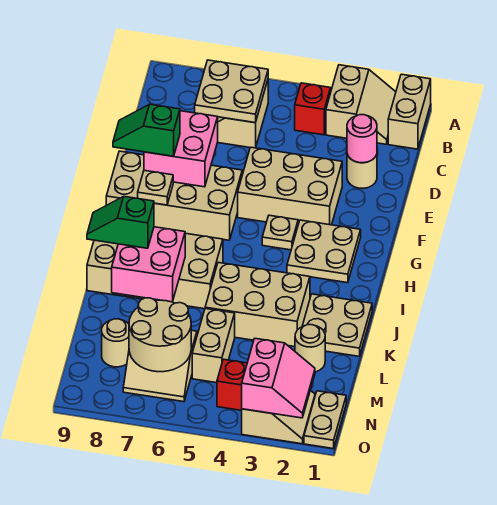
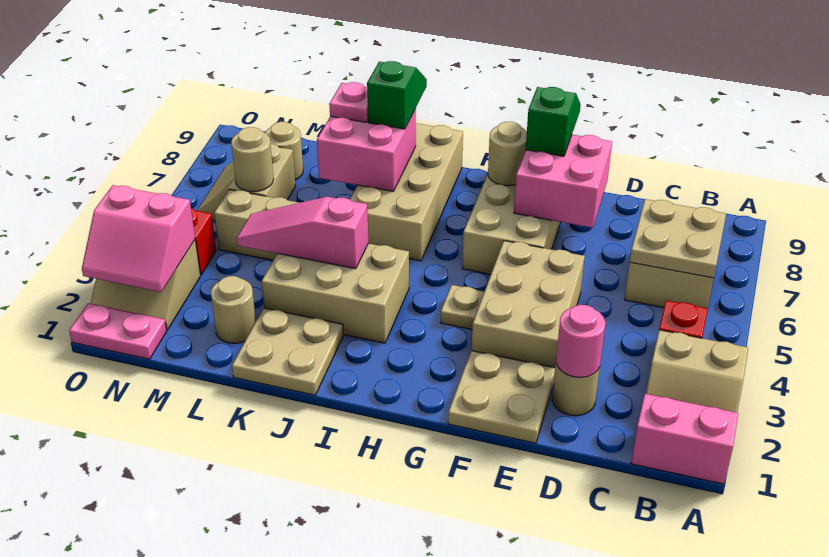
tan brick A1:B1 level 1 -> pink brick A1:B1 level 1
tan plate G2:H3 level 1 -> tan plate E1:F2 level 1
tan plate G8 level 2 -> tan round brick G8 level 2
tan brick J3:K5 level 1 -> tan brick I3:K4 level 1
none -> pink slope J4:L4 level 2 top J
none -> pink plate K8 level 3
tan round brick M6:N7 level 2 -> tan round brick M6 level 2
tan plate N1:O1 level 1 -> pink plate N1:O1 level 1

